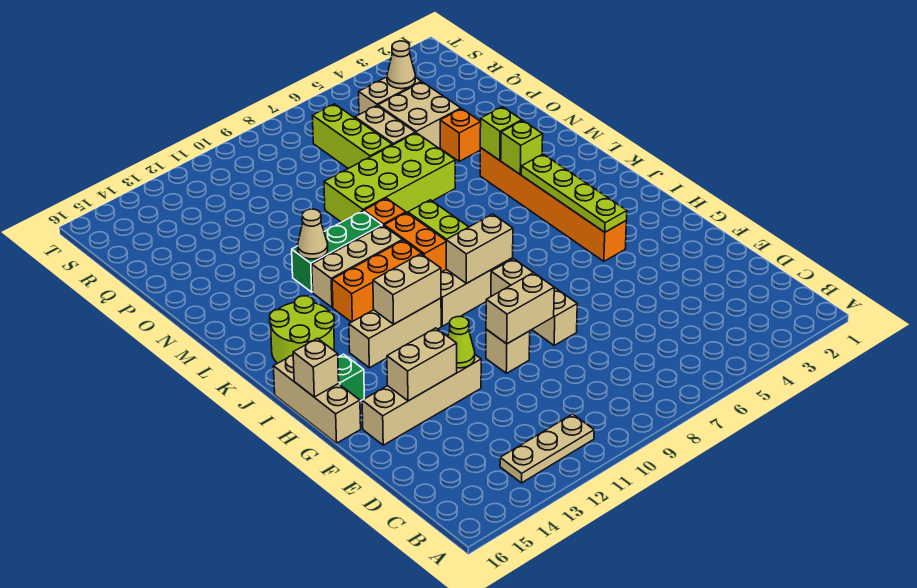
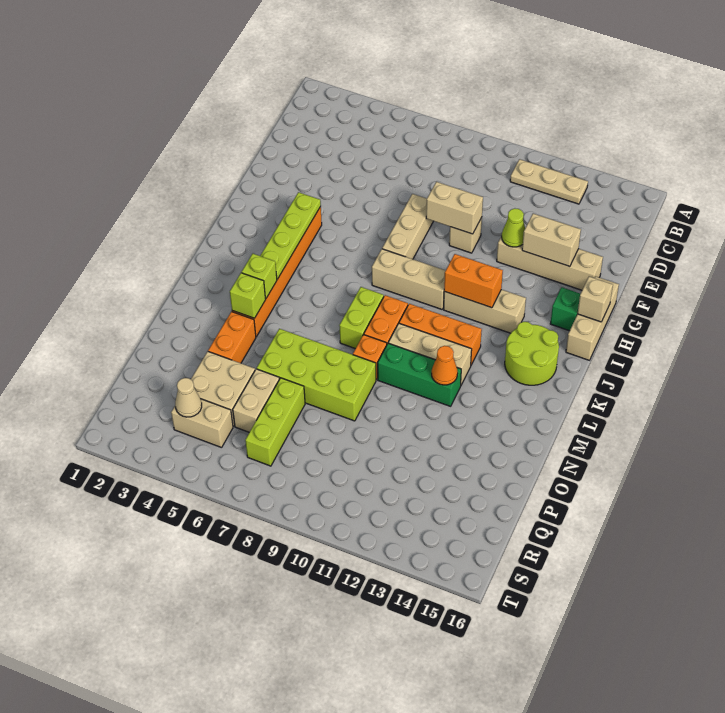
tan brick I8:I9 level 2 -> none
tan brick I11:I12 level 2 -> orange brick I11:I12 level 2
tan cone M12 level 2 -> orange cone M12 level 2
orange brick O4 level 1 -> orange brick N4:O4 level 1

